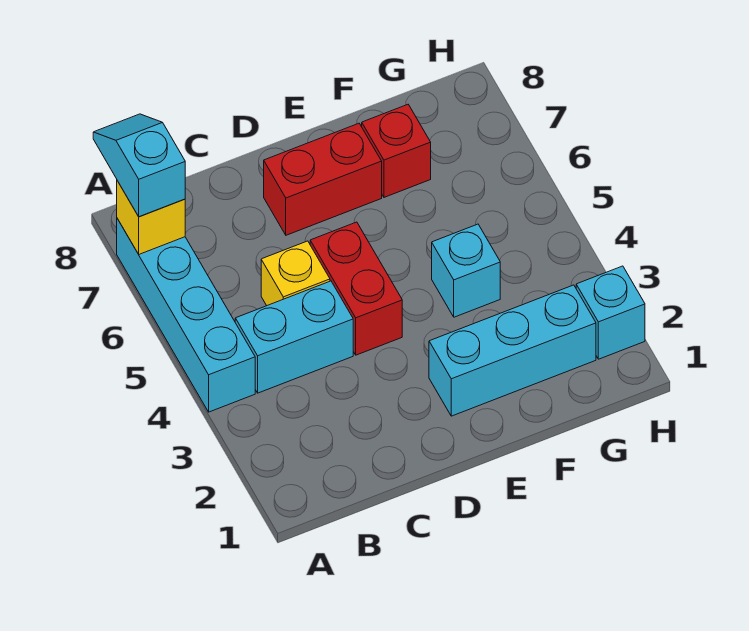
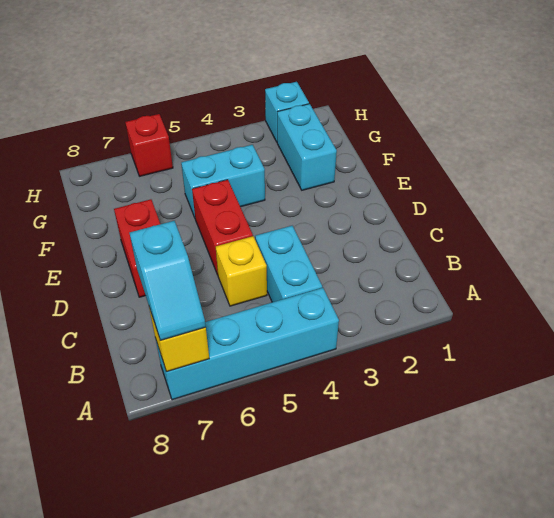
cyan slope A7:A8 level 3 top 7 -> cyan slope A7:B7 level 3 top B
red brick D4:D5 level 1 -> red brick D5:E5 level 1
cyan brick E2:G2 level 1 -> cyan brick F2:G2 level 1
cyan brick F4 level 1 -> cyan brick F4:F5 level 1
red brick F7 level 1 -> red brick H6 level 1

